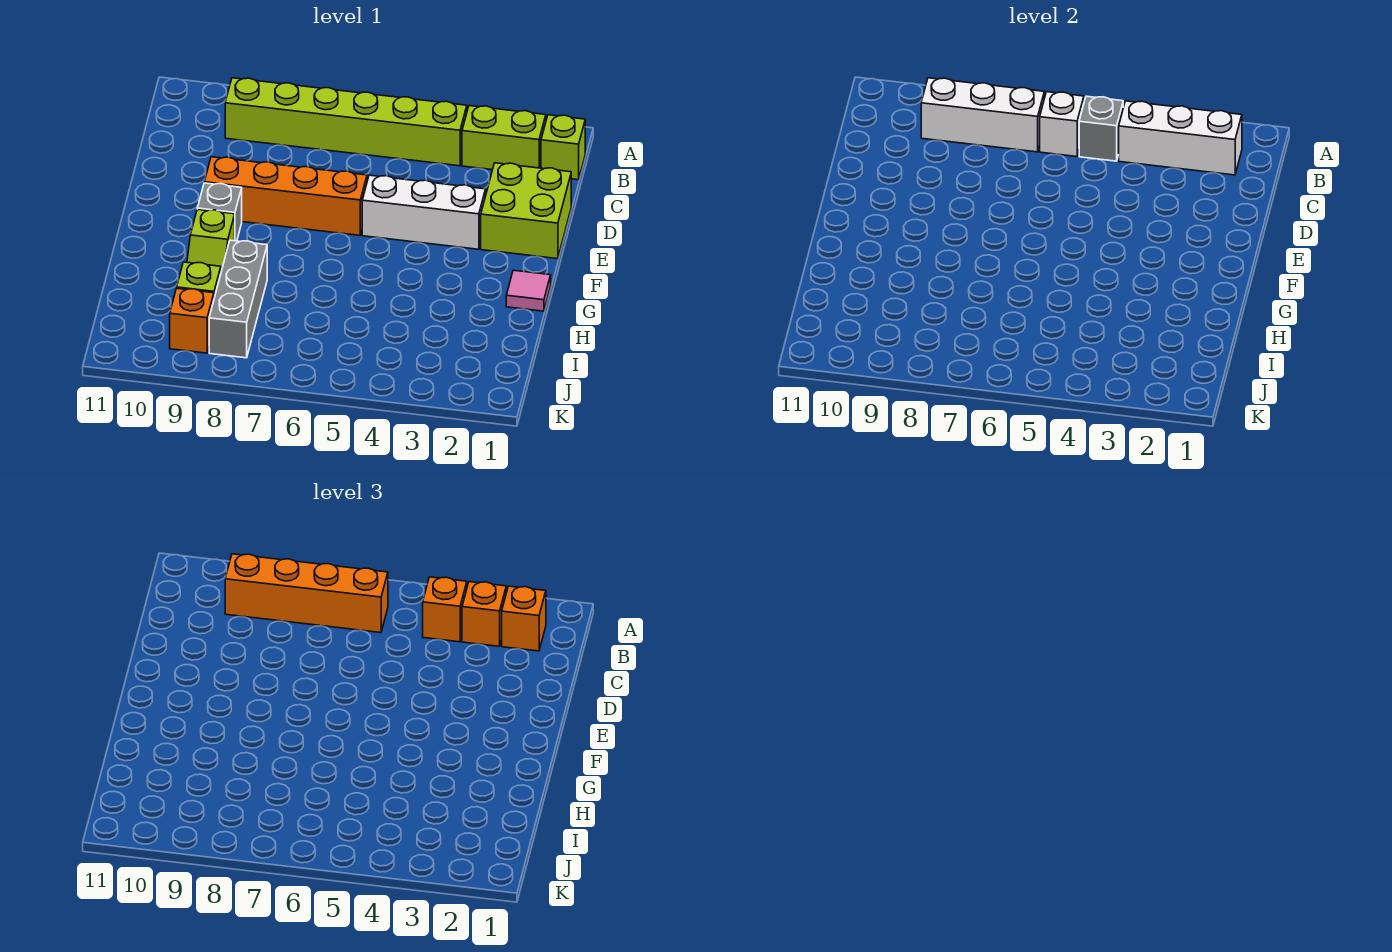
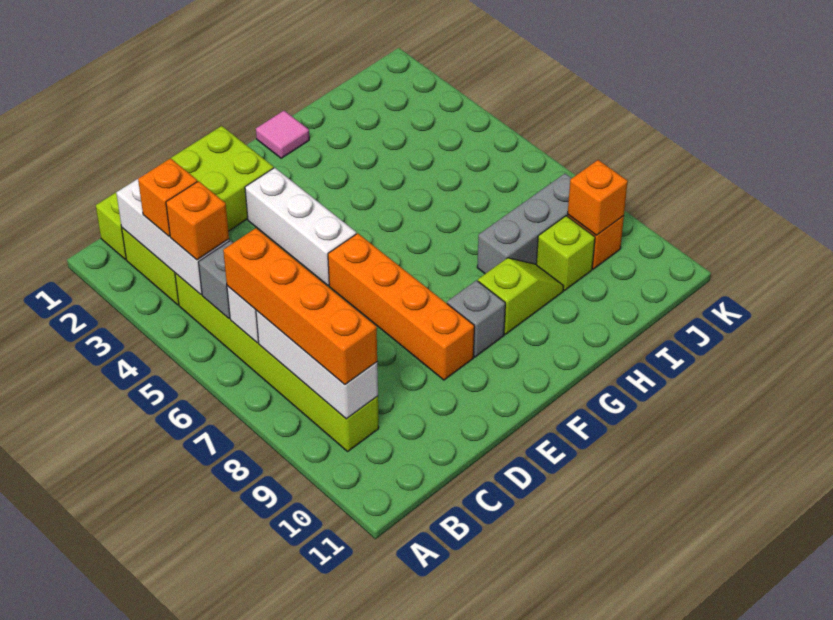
orange brick B2 level 3 -> orange brick J9 level 2

